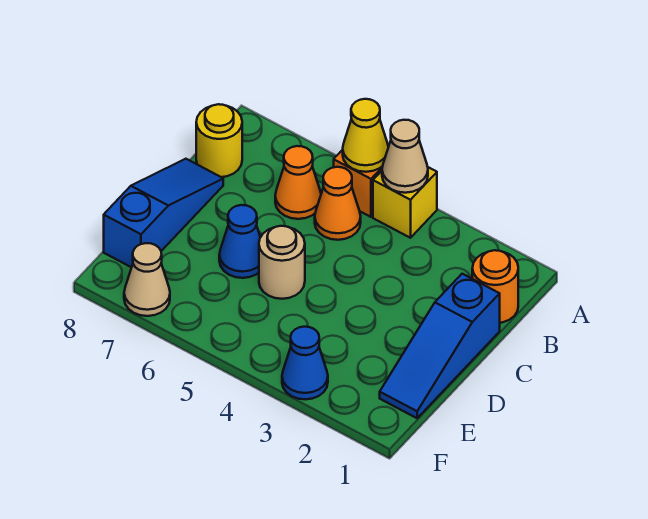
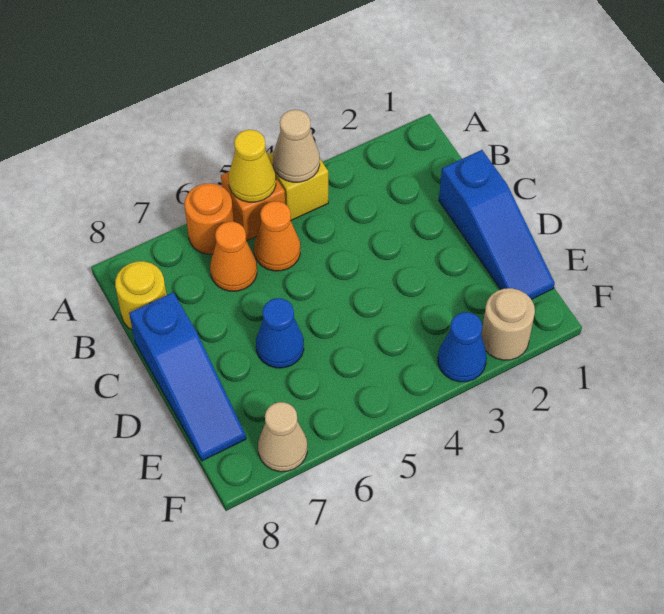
orange round brick B1 level 1 -> orange round brick A6 level 1
blue slope C8:E8 level 1 top E -> blue slope C8:E8 level 1 top C
tan round brick D5 level 1 -> tan round brick F2 level 1

